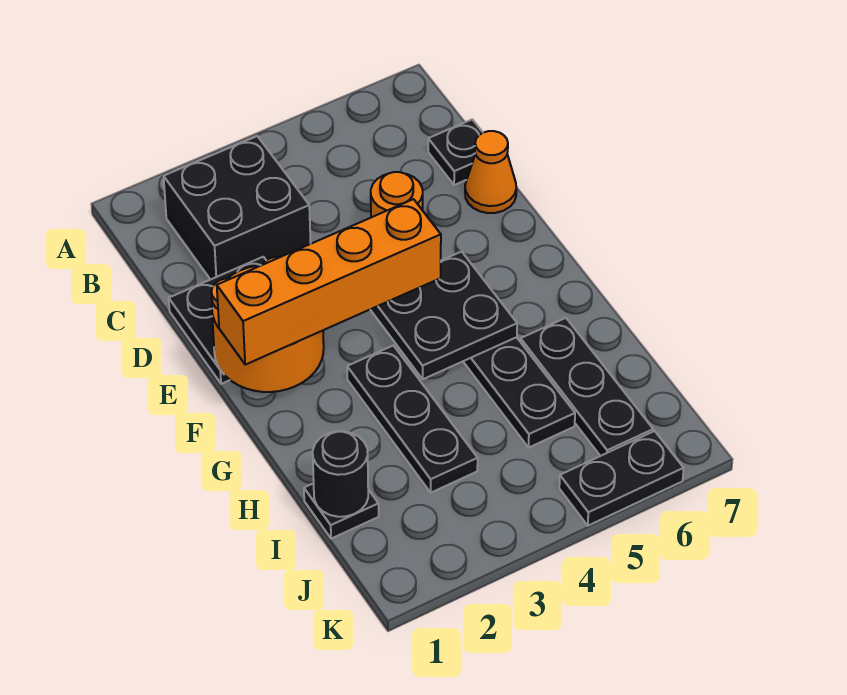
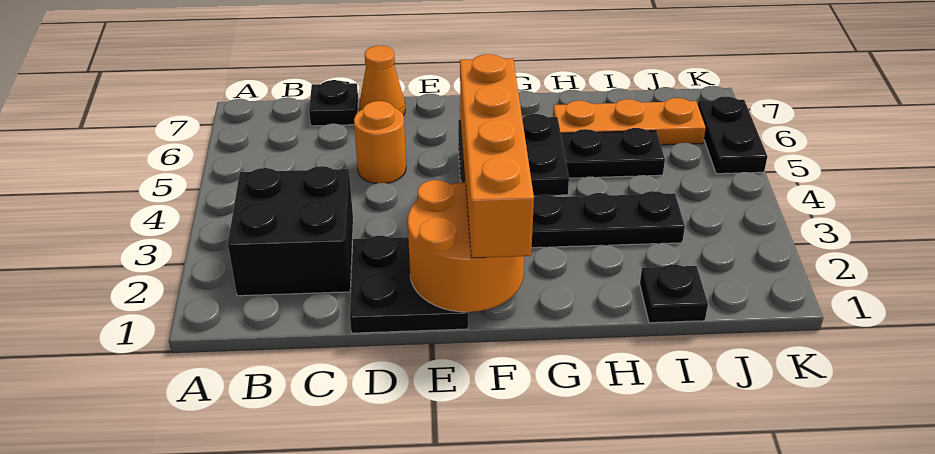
black plate H6:J6 level 1 -> orange plate H6:J6 level 1
black round brick I1 level 2 -> none

